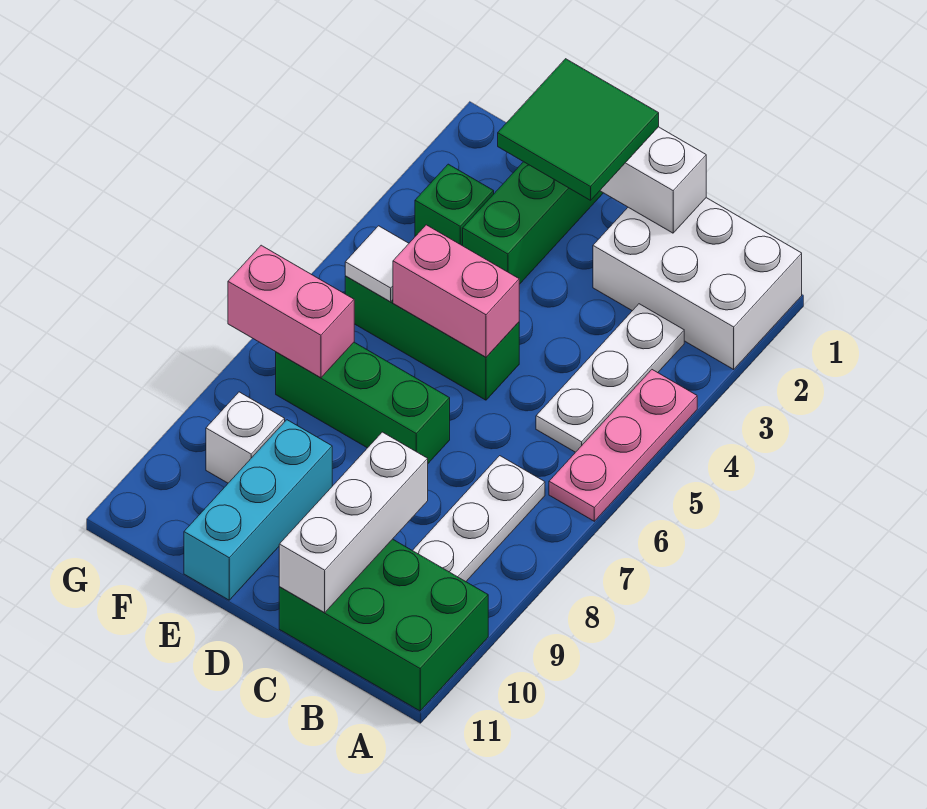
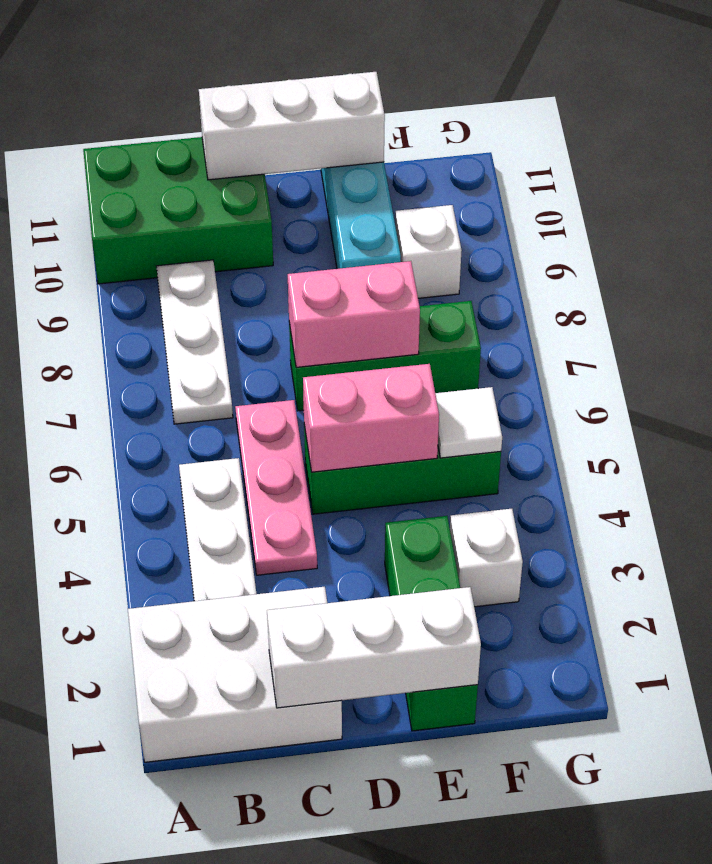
pink plate A4:A6 level 1 -> pink plate C4:C6 level 1
white brick C9:C11 level 2 -> white brick C11:E11 level 2
green tile D1:E2 level 3 -> none
green brick F3 level 1 -> white brick F3 level 1
pink brick F7:G7 level 2 -> pink brick D7:E7 level 2

